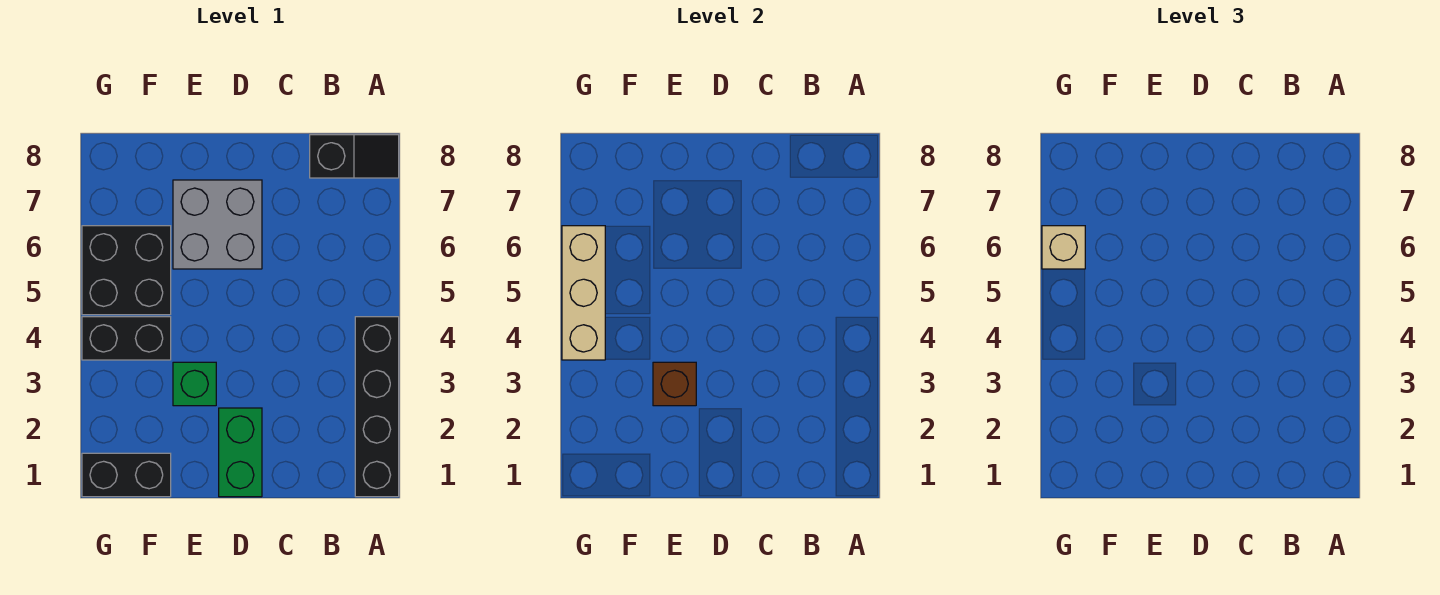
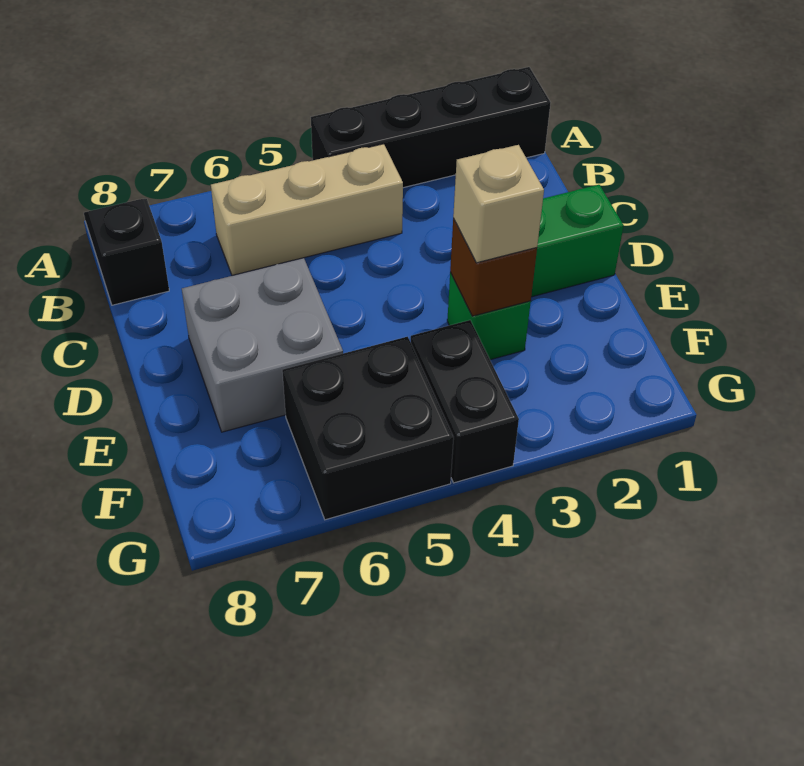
black brick F1:G1 level 1 -> none
tan brick G4:G6 level 2 -> tan brick B4:B6 level 1
tan brick G6 level 3 -> tan brick E3 level 3

